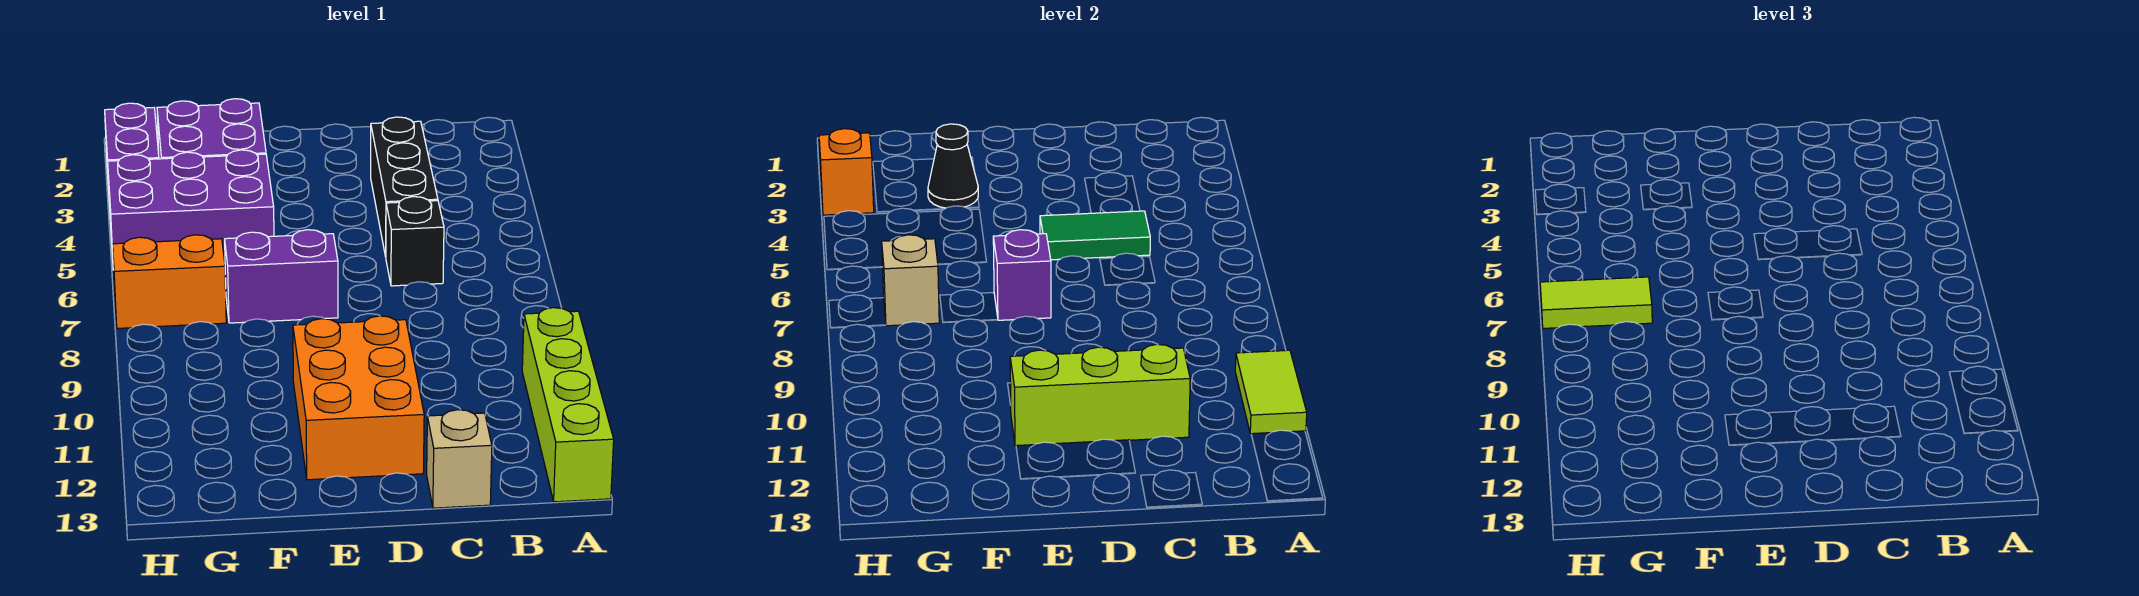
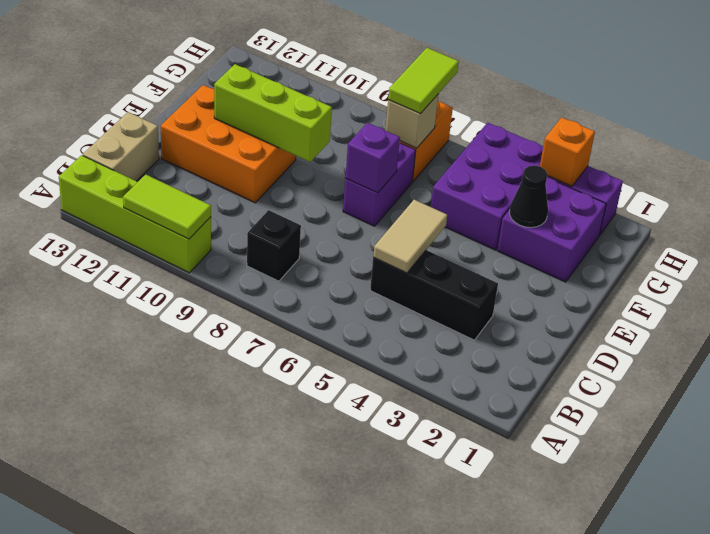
green tile C5:D5 level 2 -> tan tile C5:D5 level 2
black brick C6 level 1 -> black brick B8 level 1
lime brick C11:E11 level 2 -> lime brick E9:E11 level 2
tan brick C13 level 1 -> tan brick B13:C13 level 1

